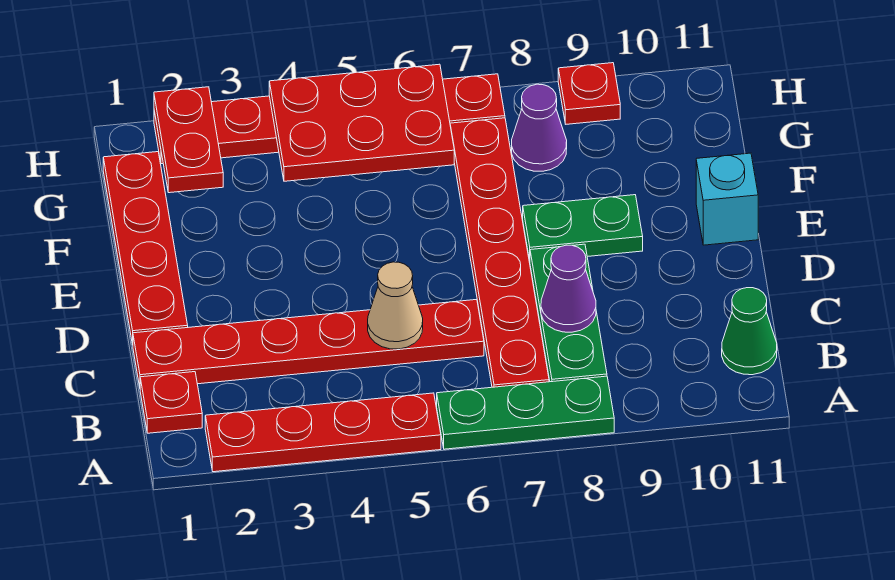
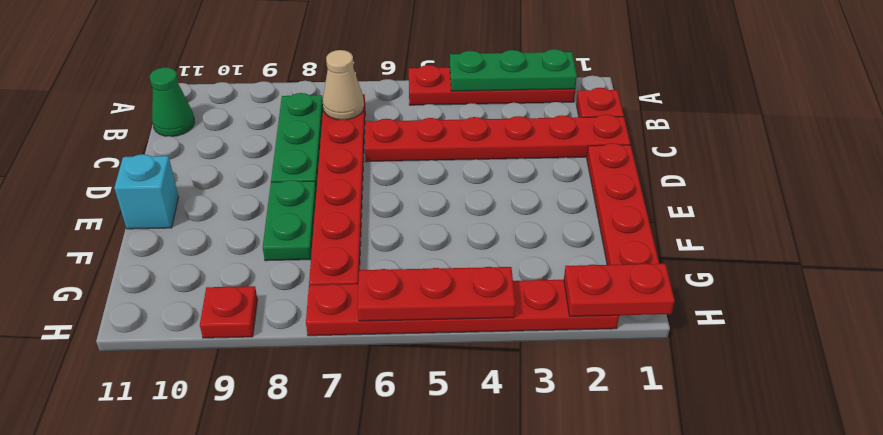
green plate A6:A8 level 1 -> green plate A2:A4 level 2
tan cone C5 level 2 -> tan cone B7 level 2
purple cone C8 level 2 -> none
green plate E8:E9 level 1 -> green plate E8:F8 level 1
red plate G2:H2 level 2 -> red plate H1:H2 level 2
red plate G4:H6 level 2 -> red plate H4:H6 level 2
purple cone G8 level 1 -> none

